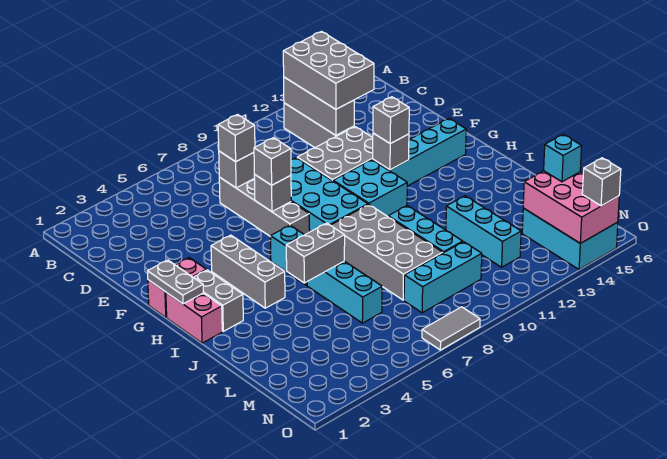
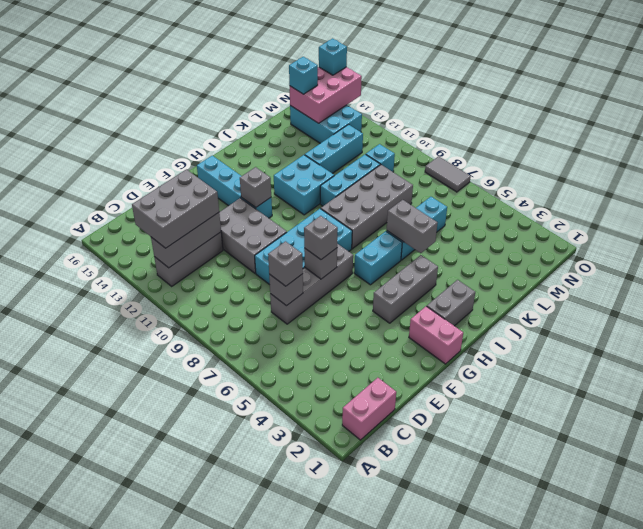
grey plate G1:H1 level 2 -> none
cyan brick G10:H11 level 1 -> cyan brick I11:J12 level 1
grey brick G12 level 3 -> none
pink brick H1:I1 level 1 -> pink brick B1:C1 level 1
cyan brick M8:M10 level 1 -> cyan brick M10 level 1
cyan brick M14:O15 level 1 -> cyan brick M13:N15 level 1
grey brick O15 level 3 -> cyan brick O15 level 3

